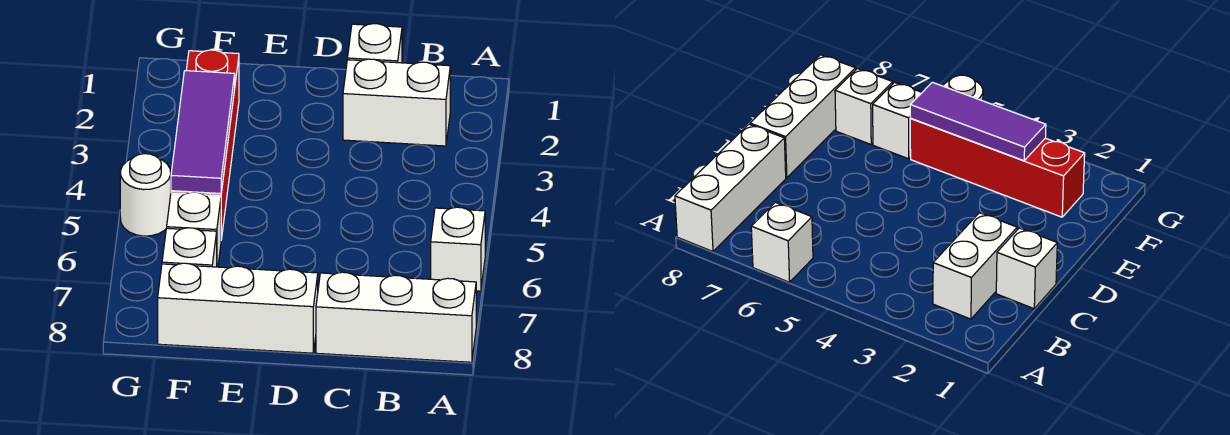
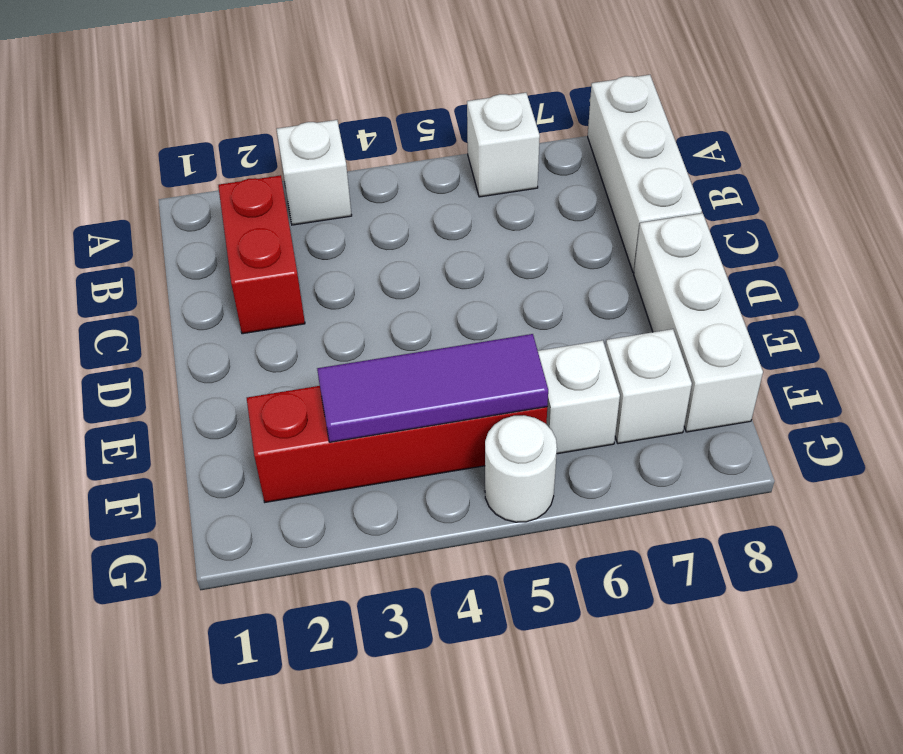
white brick B2:C2 level 1 -> red brick B2:C2 level 1
white brick C1 level 1 -> white brick A3 level 1

